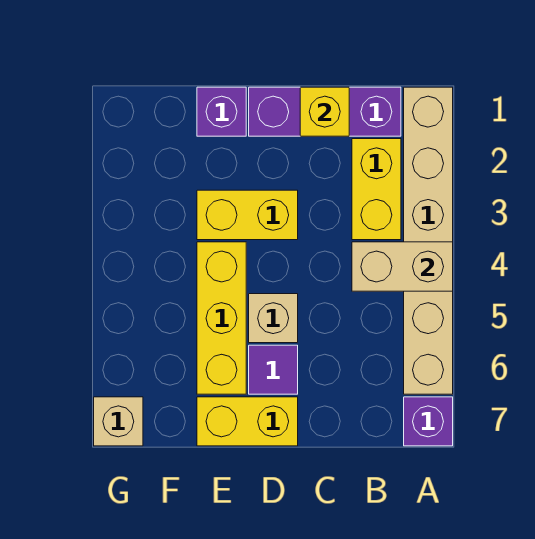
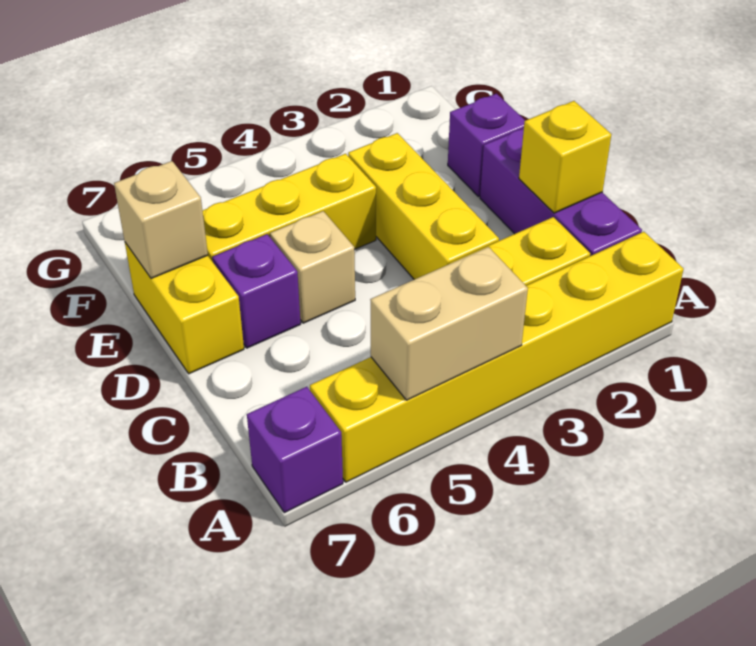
tan brick A1:A6 level 1 -> yellow brick A1:A6 level 1
tan brick A4:B4 level 2 -> tan brick A4:A5 level 2
yellow brick D3:E3 level 1 -> yellow brick C3:E3 level 1
purple tile D6 level 1 -> purple brick D6 level 1
tan brick G7 level 1 -> tan brick E7 level 2

